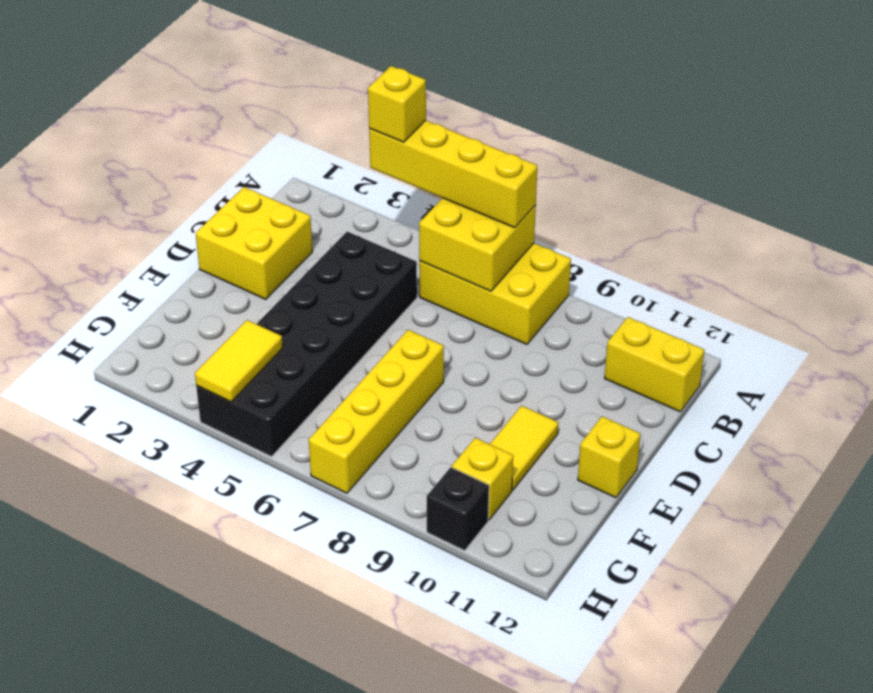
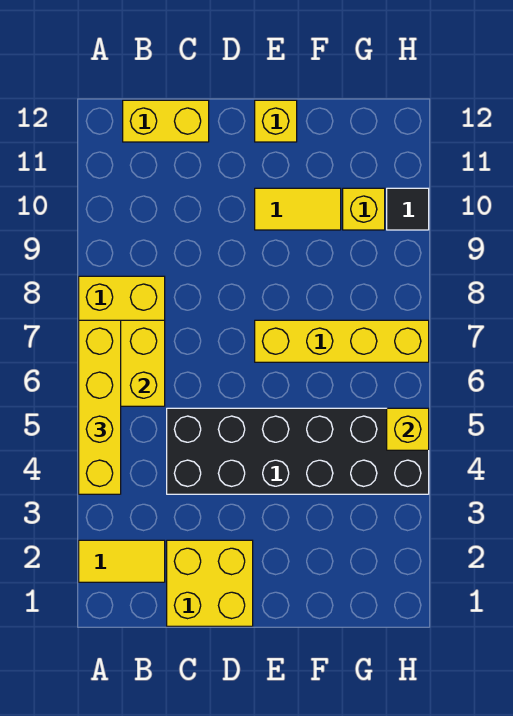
yellow brick A4 level 4 -> yellow brick H5 level 2
yellow brick B11:B12 level 1 -> yellow brick B12:C12 level 1
yellow tile G4:H4 level 2 -> yellow tile A2:B2 level 1
black brick H10 level 1 -> black tile H10 level 1

